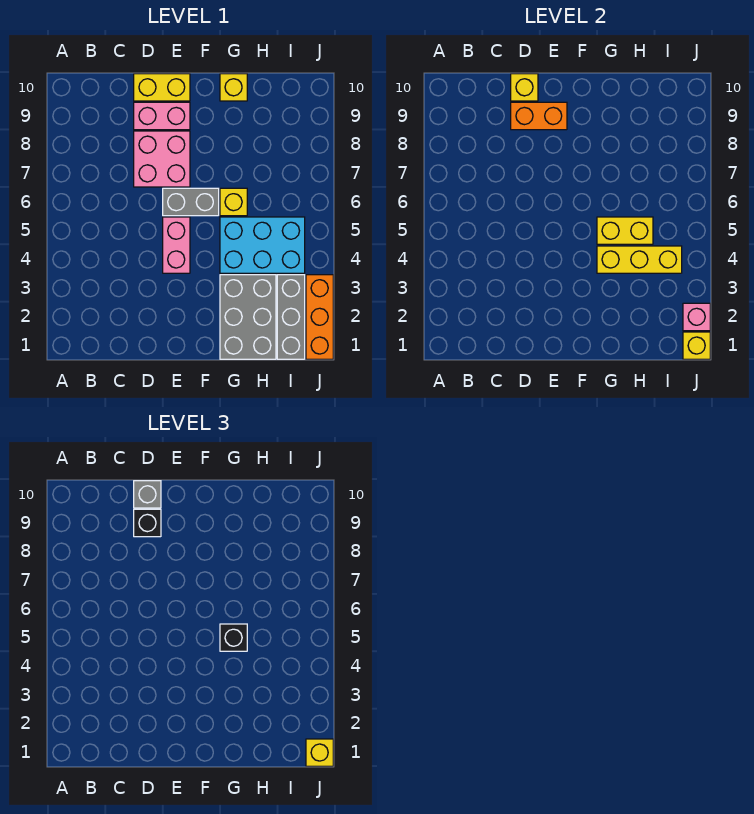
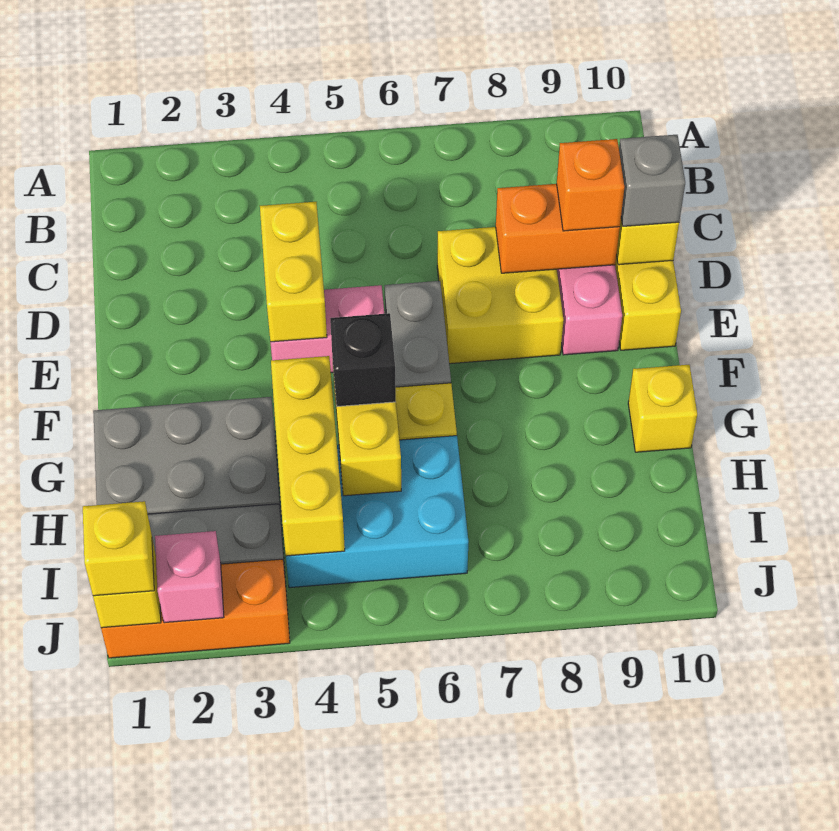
none -> yellow brick D4:E4 level 2
pink brick D7:E8 level 1 -> yellow brick D7:E8 level 1
orange brick D9:E9 level 2 -> orange brick D8:D9 level 2
black brick D9 level 3 -> orange brick D9 level 3
cyan brick G4:I5 level 1 -> cyan brick H4:I6 level 1

